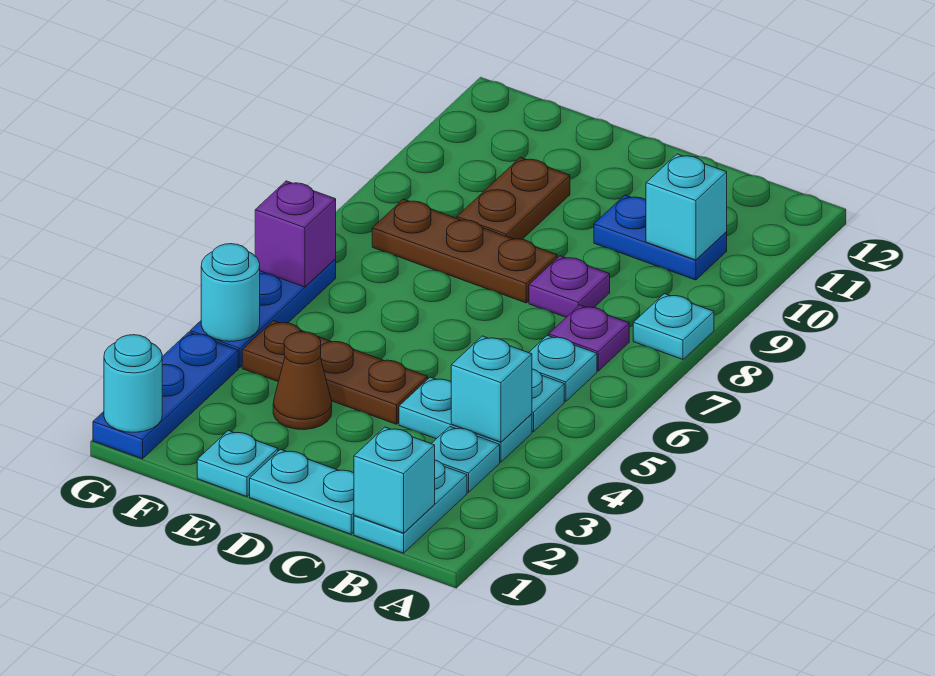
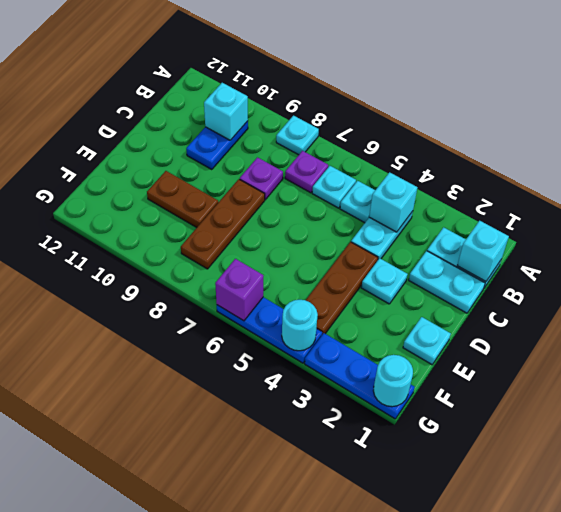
cyan plate B3 level 1 -> cyan plate D3 level 1
cyan plate C1:D1 level 1 -> cyan plate C1:C2 level 1
brown cone E3 level 1 -> none

